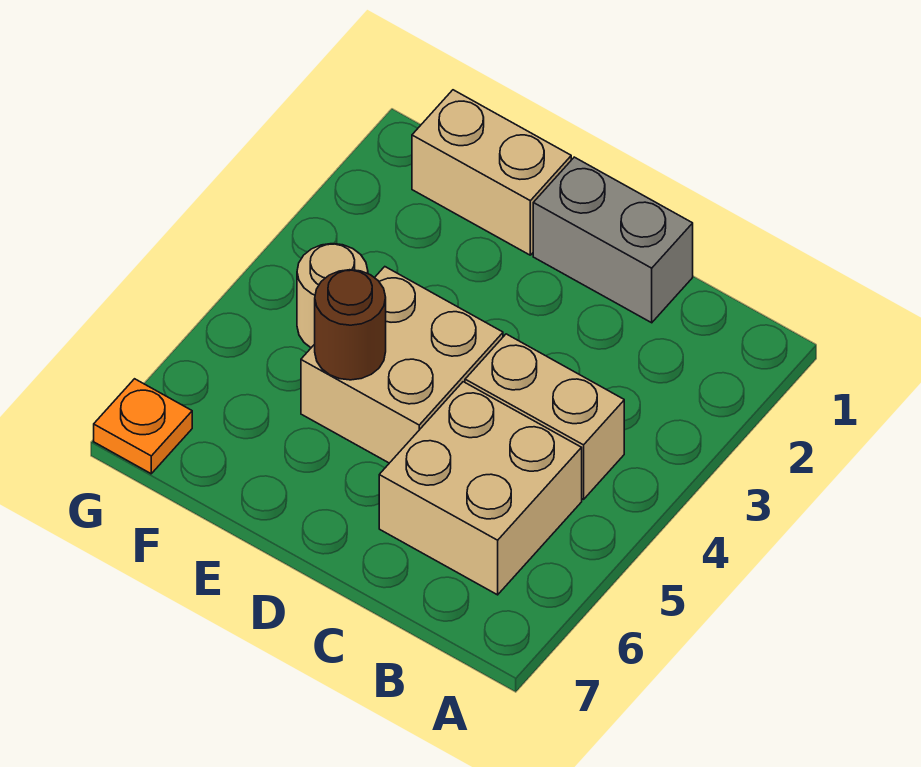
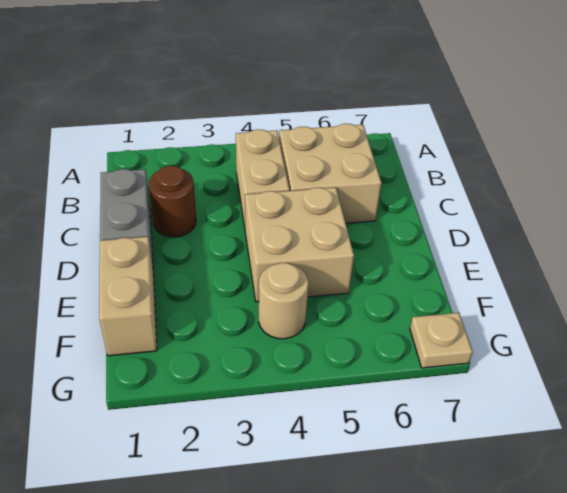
brown round brick E5 level 2 -> brown round brick C2 level 1
orange plate G7 level 1 -> tan plate G7 level 1

